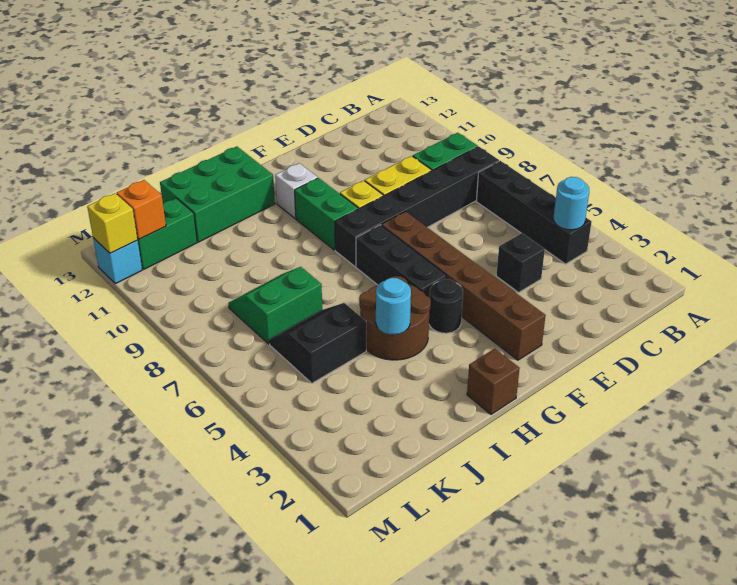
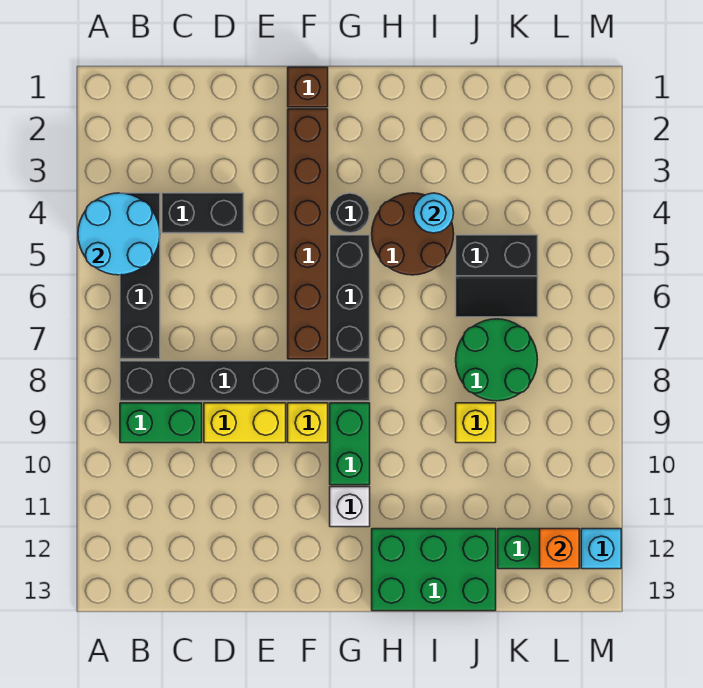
cyan round brick B4 level 2 -> cyan round brick A4:B5 level 2
black brick D4 level 1 -> black brick C4:D4 level 1
brown brick H1 level 1 -> brown brick F1 level 1
green slope J7:K8 level 1 top 7 -> green round brick J7:K8 level 1
yellow brick M12 level 2 -> yellow brick J9 level 1

